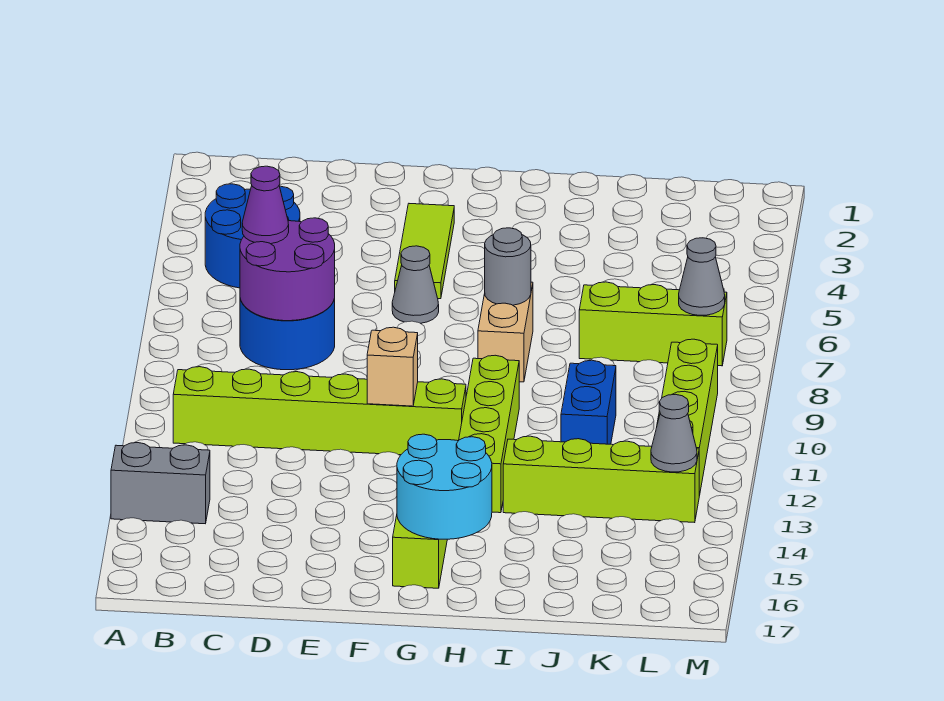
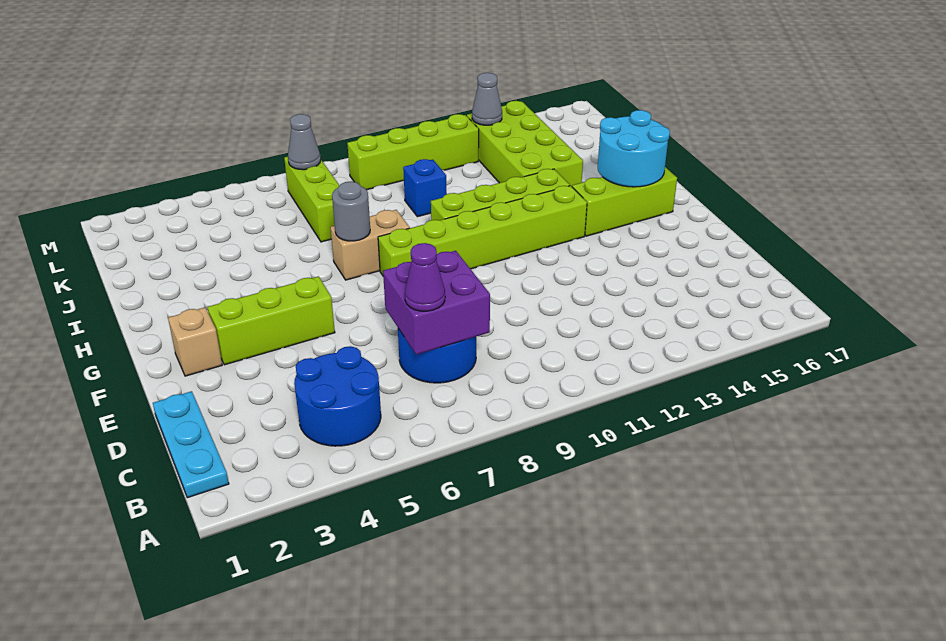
grey brick A14:B14 level 1 -> none
none -> cyan plate B1:D1 level 1
lime brick B11:G11 level 1 -> lime brick G8:G13 level 1
purple round brick C7:D8 level 2 -> purple brick C7:D8 level 2
lime tile F3:F5 level 1 -> lime brick F3:F5 level 1
grey cone F6 level 1 -> none
tan brick F11 level 2 -> tan brick F2 level 1
lime brick I13:L13 level 1 -> lime brick I13:L14 level 1
blue brick J10:J11 level 1 -> blue brick J10 level 1

